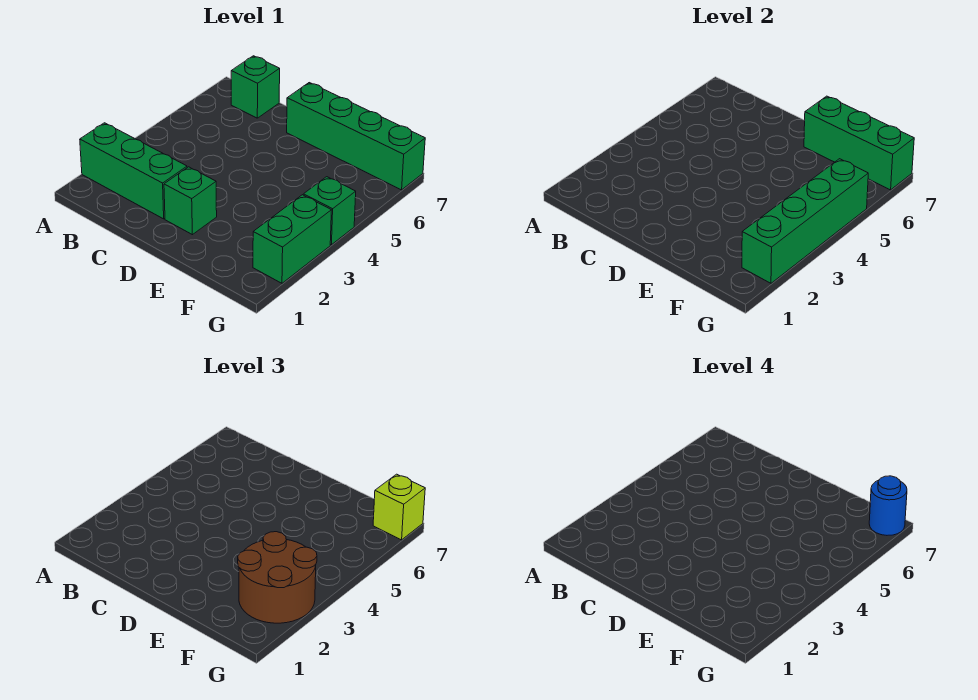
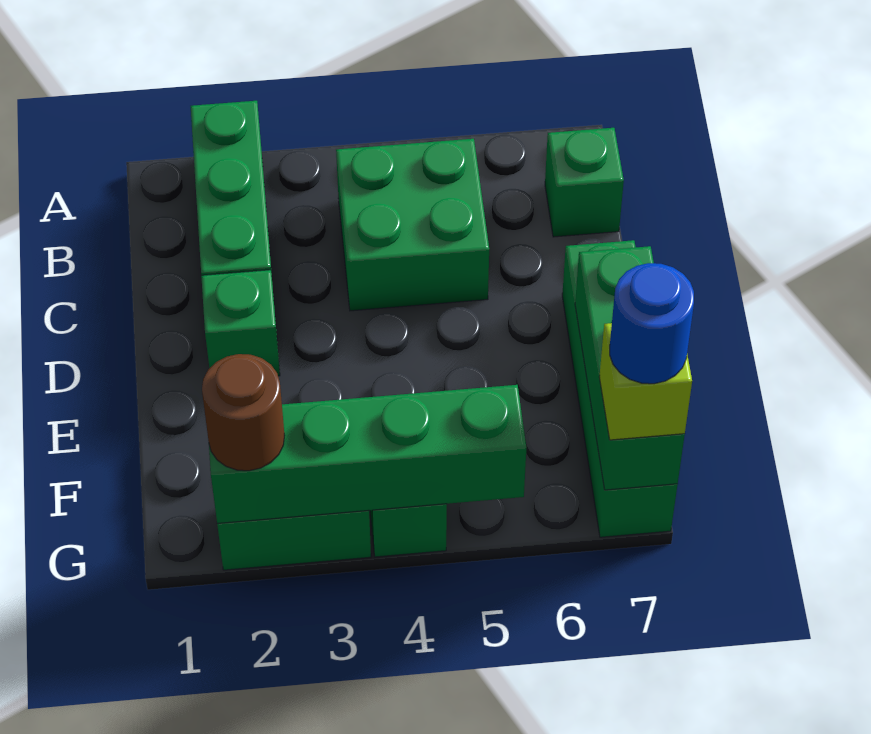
none -> green brick B4:C5 level 1
brown round brick F2:G3 level 3 -> brown round brick G2 level 3

